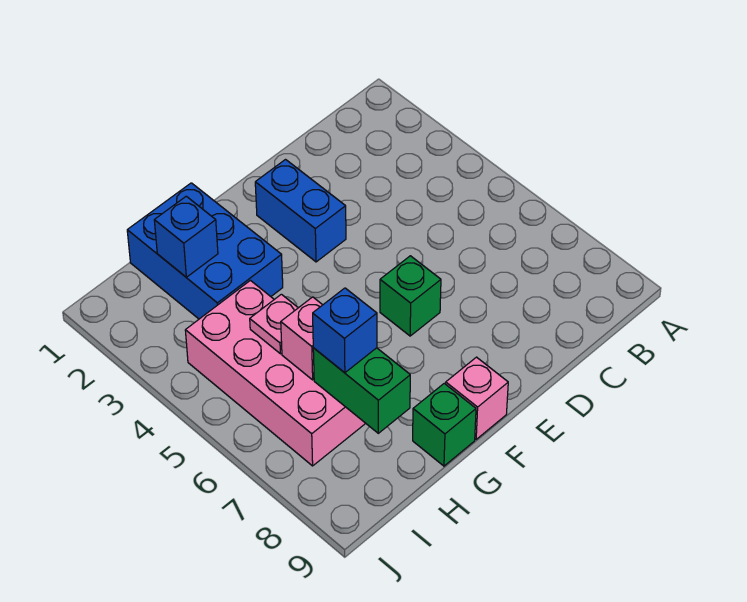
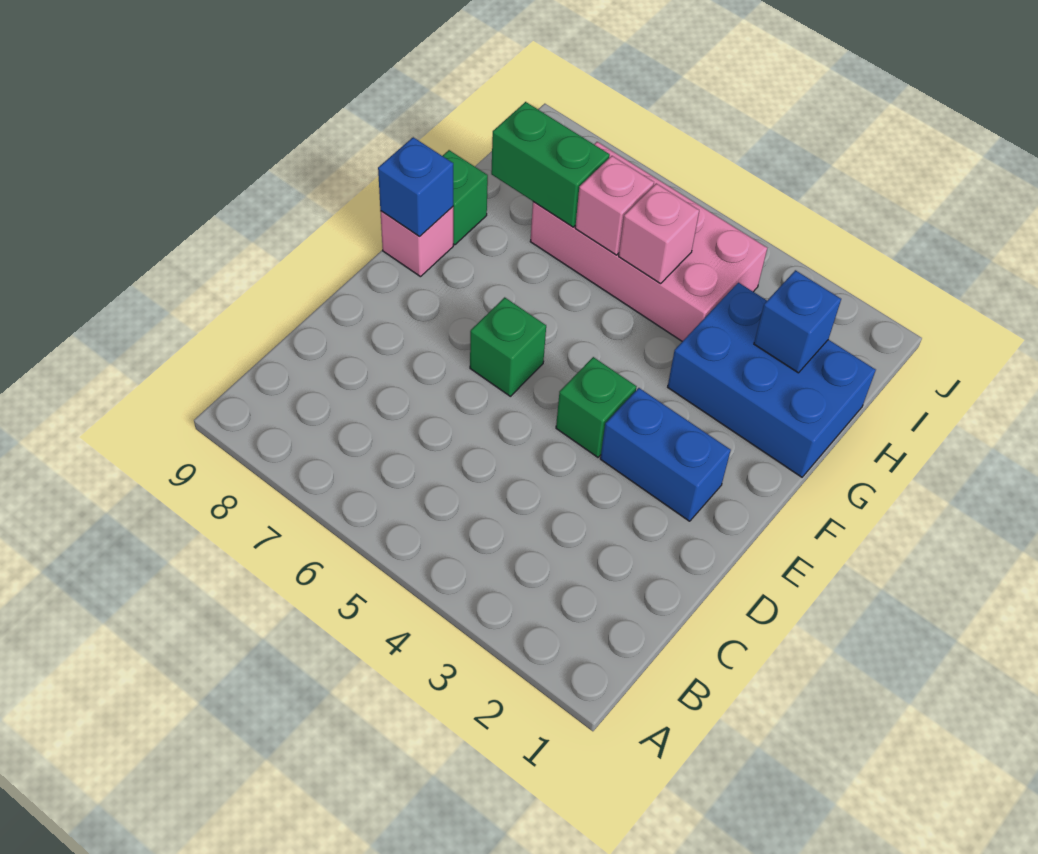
none -> green brick E4 level 1
pink plate H5 level 2 -> pink brick H5 level 2
blue brick H7 level 3 -> blue brick F9 level 2

